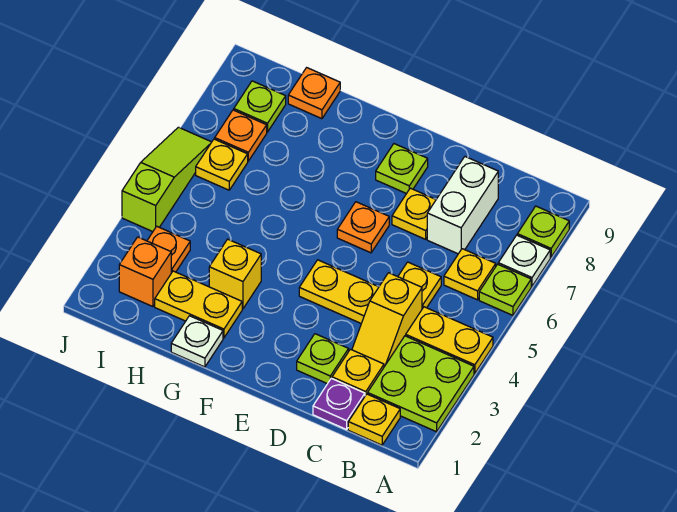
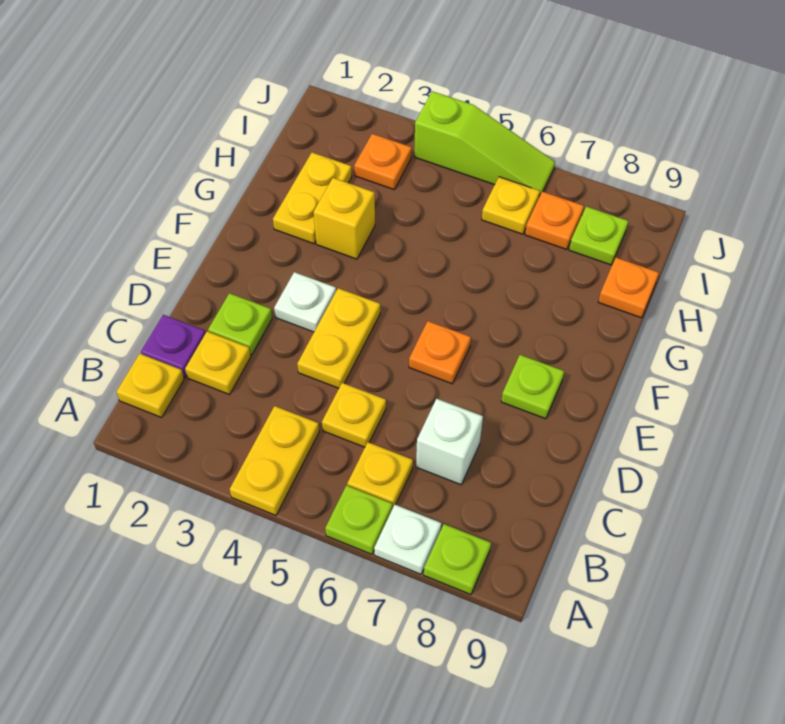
lime plate A2:B3 level 1 -> none
yellow slope C3:C4 level 1 top 4 -> none
white brick C7:C8 level 1 -> white brick C7 level 1
yellow plate D7 level 1 -> none
white plate G1 level 1 -> white plate E3 level 1
orange brick I2 level 1 -> none

